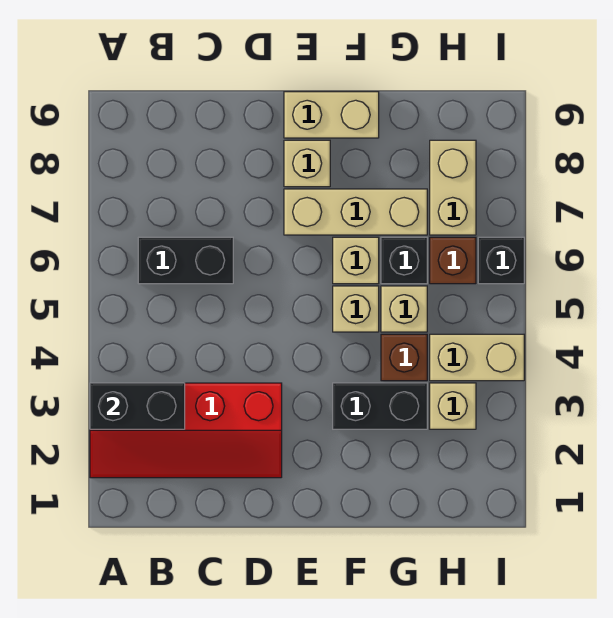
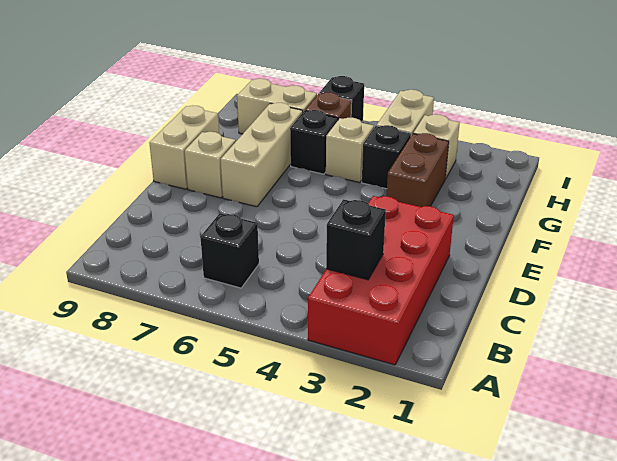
red slope A2:D3 level 1 top 3 -> red brick A2:D3 level 1
black brick A3:B3 level 2 -> black brick B3 level 2
black brick B6:C6 level 1 -> black brick B6 level 1
black brick F3:G3 level 1 -> brown brick F3:G3 level 1
tan brick F5 level 1 -> none
tan brick F6 level 1 -> none
brown brick G4 level 1 -> black brick G4 level 1

